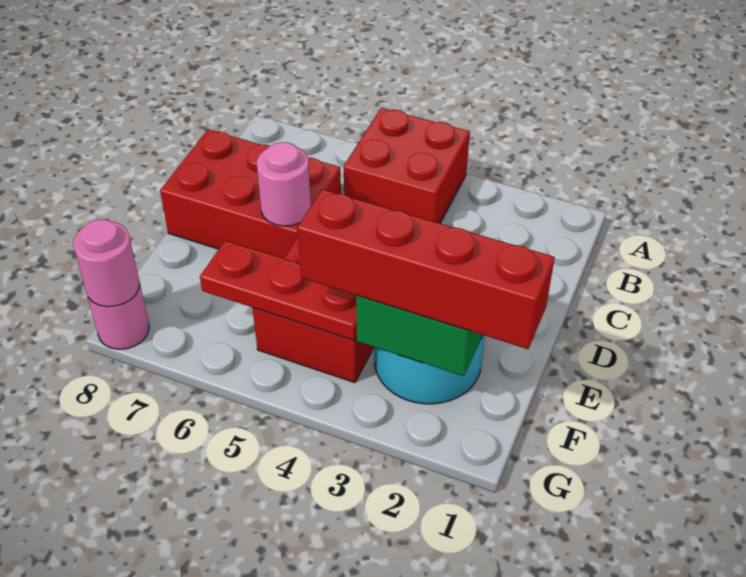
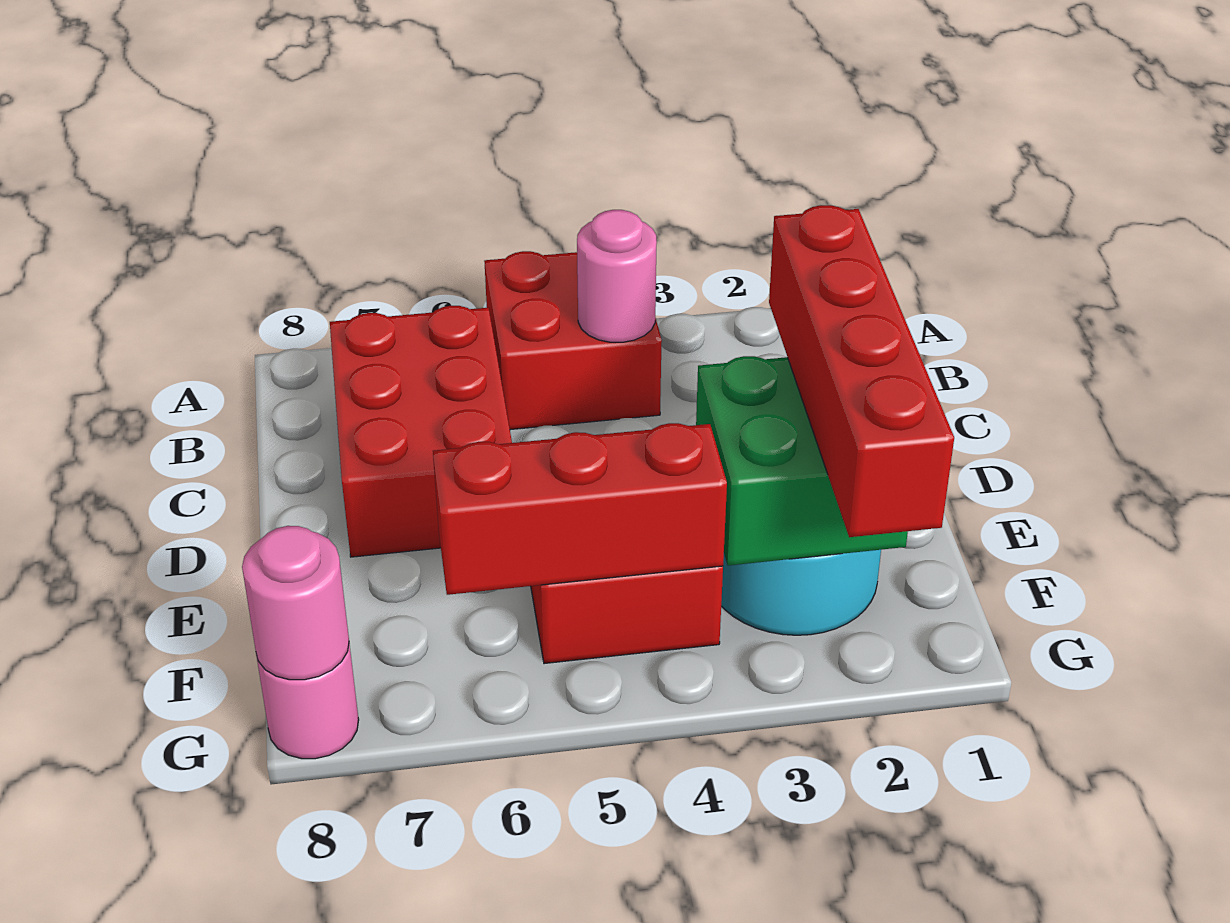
red brick C6:D8 level 1 -> red brick B6:D7 level 1
pink round brick D6 level 2 -> pink round brick B4 level 2
red brick F1:F4 level 3 -> red brick D2:G2 level 3
red plate F4:F6 level 2 -> red brick F4:F6 level 2

